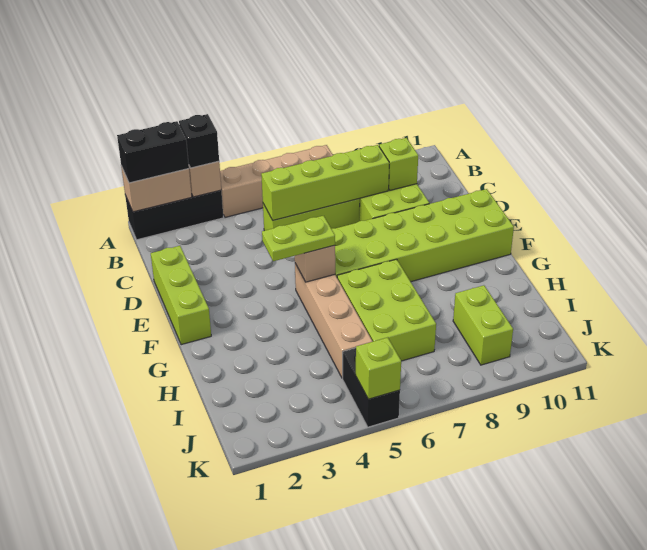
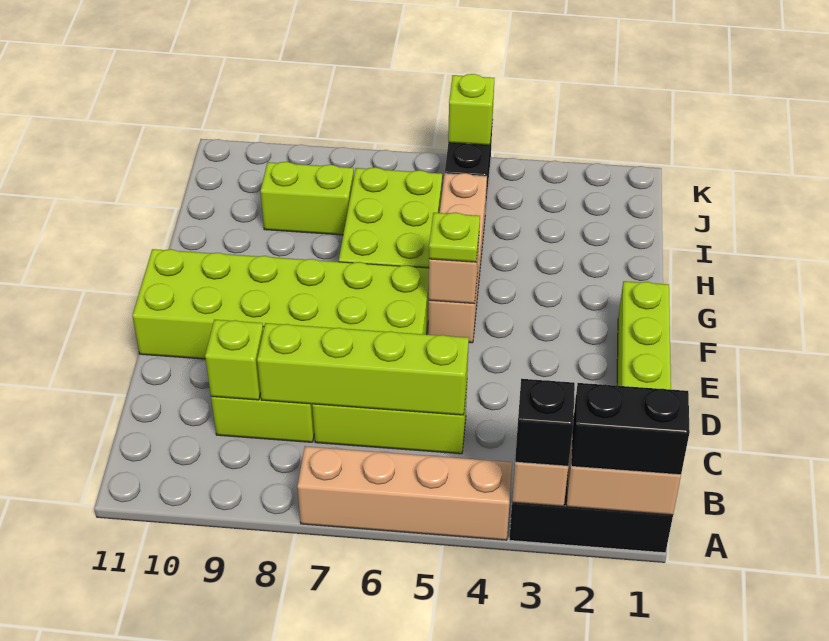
lime plate F4:F5 level 3 -> lime plate F5 level 3
lime brick I9:J9 level 1 -> lime brick I8:I9 level 1

